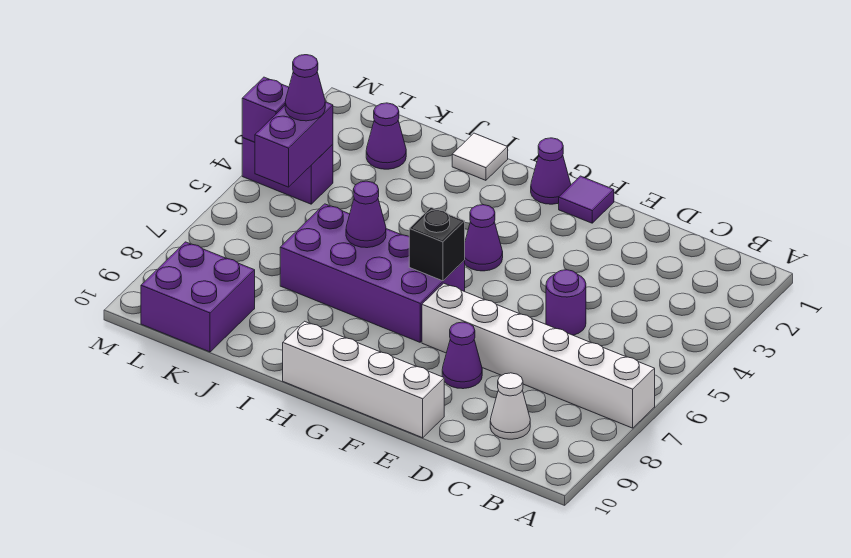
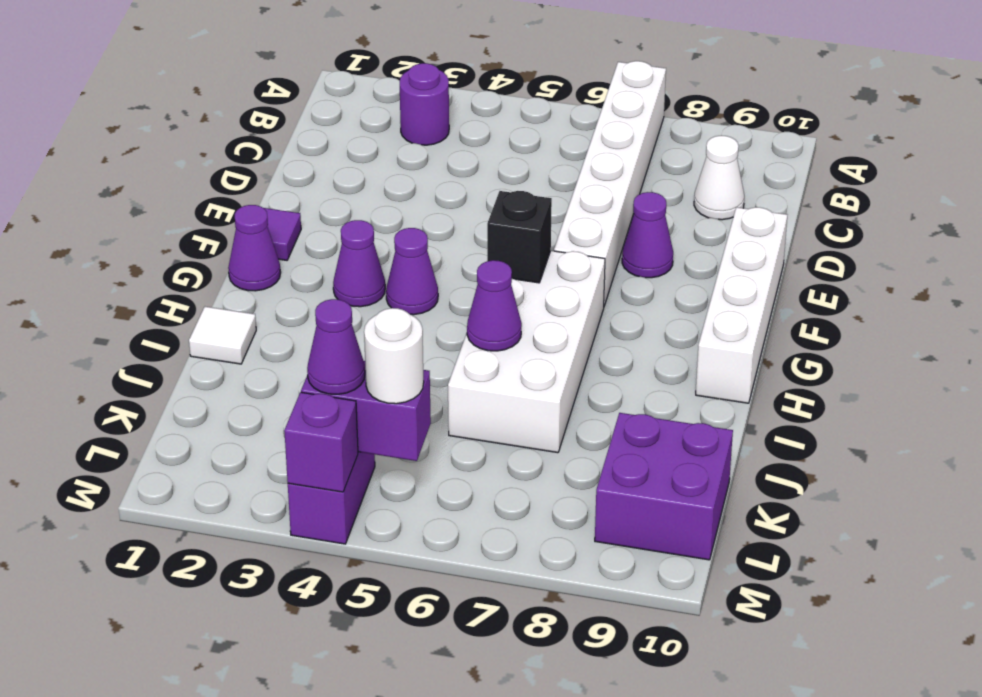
purple round brick D5 level 1 -> purple round brick B3 level 1
purple brick G6:J7 level 1 -> white brick G6:J7 level 1
purple cone K2 level 1 -> purple cone G3 level 1
none -> white round brick L5 level 3

